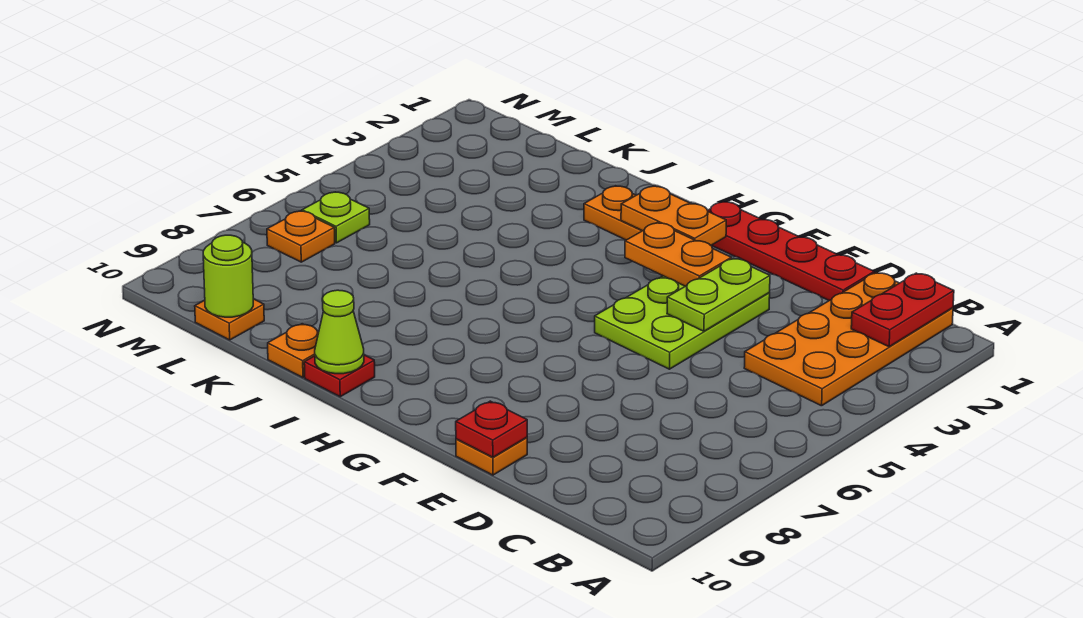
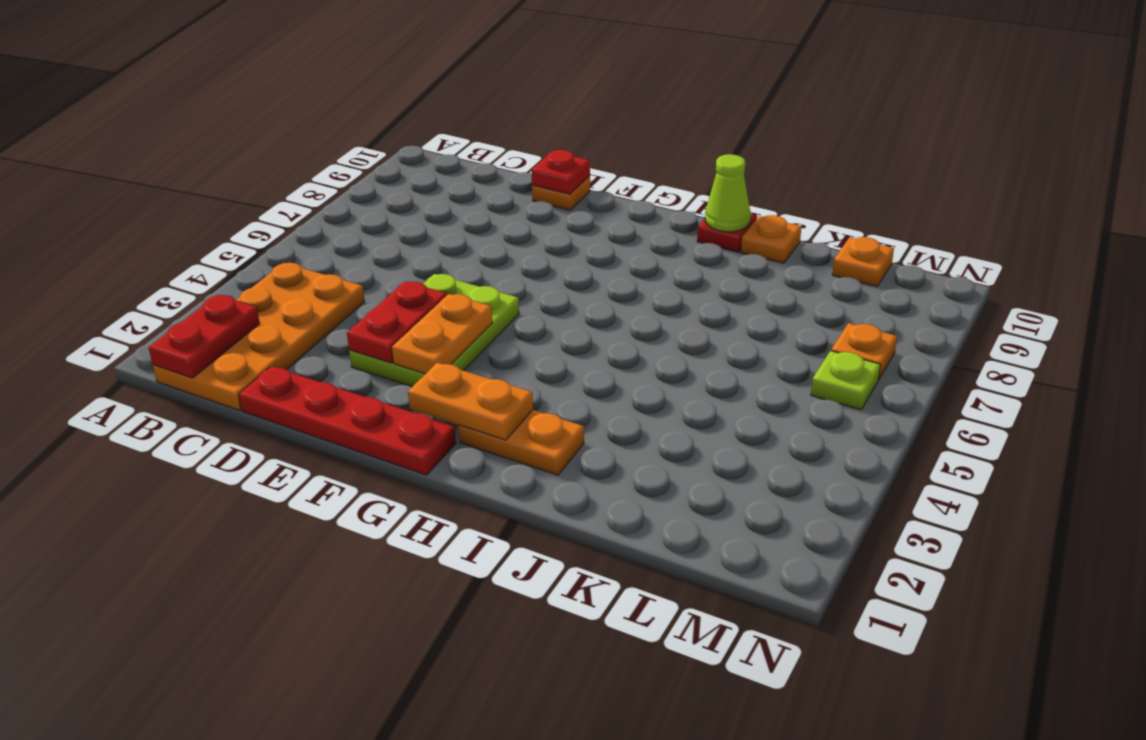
lime plate E3:E4 level 2 -> red plate E3:E4 level 2
orange plate F3:G3 level 2 -> orange plate F3:F4 level 2
lime round brick L10 level 2 -> none

